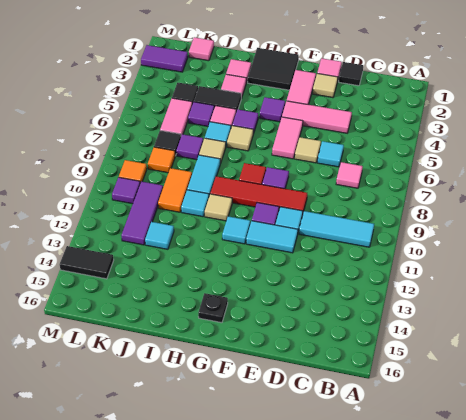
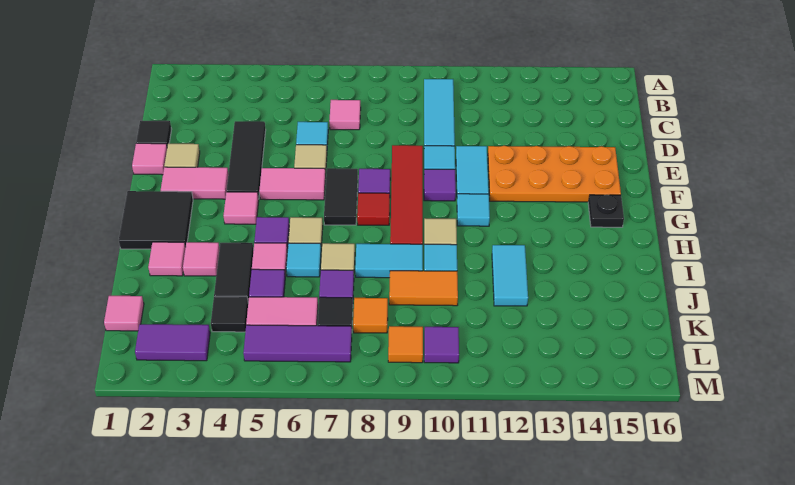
pink tile D4:F4 level 1 -> black tile D4:F4 level 1
none -> orange plate E12:F15 level 1
purple tile G4 level 1 -> pink tile G4 level 1
cyan tile J12 level 1 -> cyan tile I12:J12 level 1
purple tile K10:K12 level 1 -> purple tile L5:L7 level 1
purple tile L2:M2 level 1 -> purple tile L2:L3 level 1
black tile L14:M14 level 1 -> black tile F7:G7 level 1

